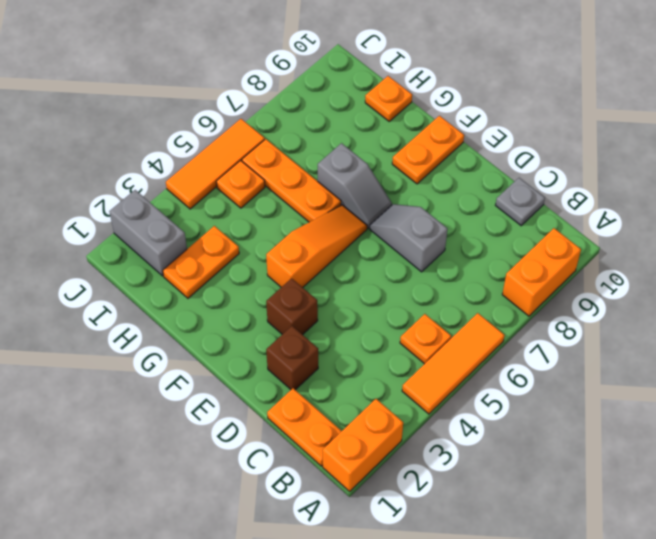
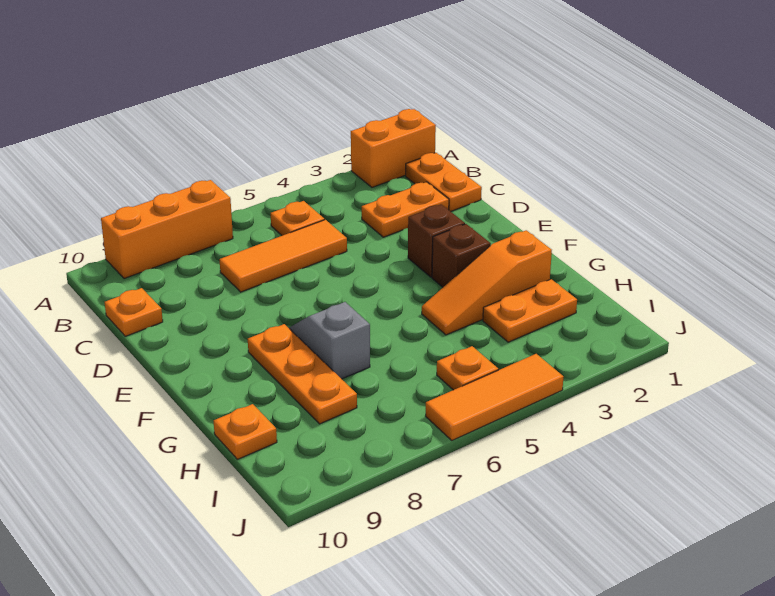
orange tile A4:A6 level 1 -> orange tile C5:C7 level 1
orange brick A8:A9 level 1 -> orange brick A7:A9 level 1
grey plate C10 level 1 -> orange plate C10 level 1
brown brick D2 level 1 -> brown brick F3 level 1
grey slope D7:E7 level 1 top D -> none
orange slope F4:F6 level 1 top 4 -> orange slope G2:G4 level 1 top 2
orange plate F9:F10 level 1 -> orange plate C2:C3 level 1
orange plate G6:I6 level 1 -> orange plate F8:H8 level 1
grey brick I2:J2 level 1 -> none

